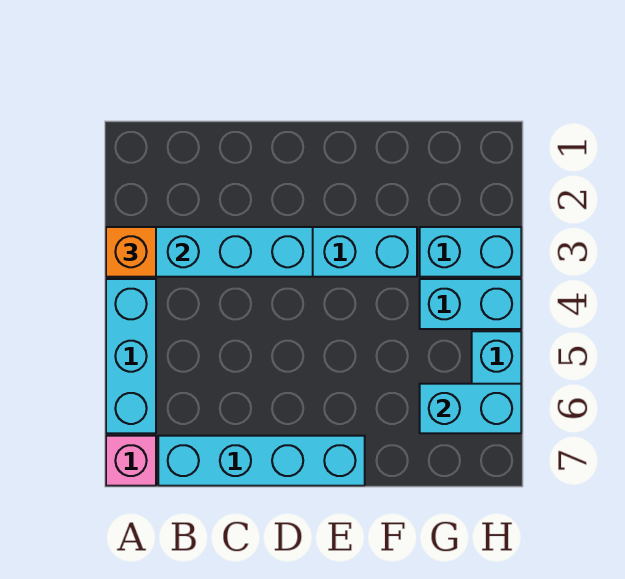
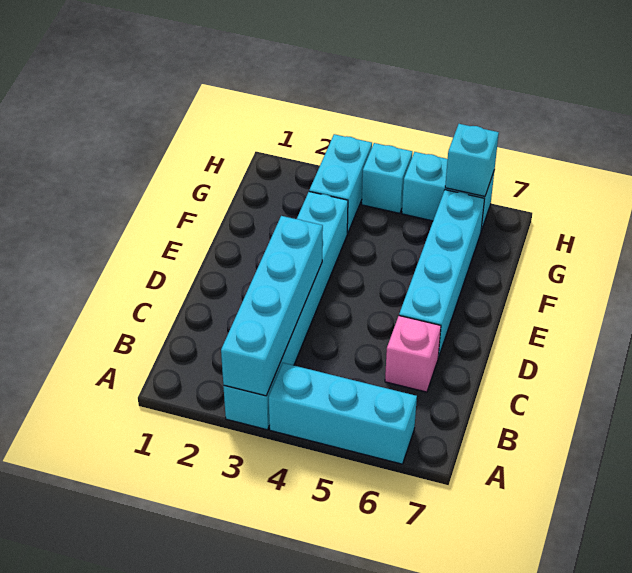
orange brick A3 level 3 -> none
pink brick A7 level 1 -> pink brick C6 level 1
cyan brick B7:E7 level 1 -> cyan brick D6:G6 level 1
cyan brick G4:H4 level 1 -> cyan brick H4 level 1
cyan brick G6:H6 level 2 -> cyan brick H6 level 2

